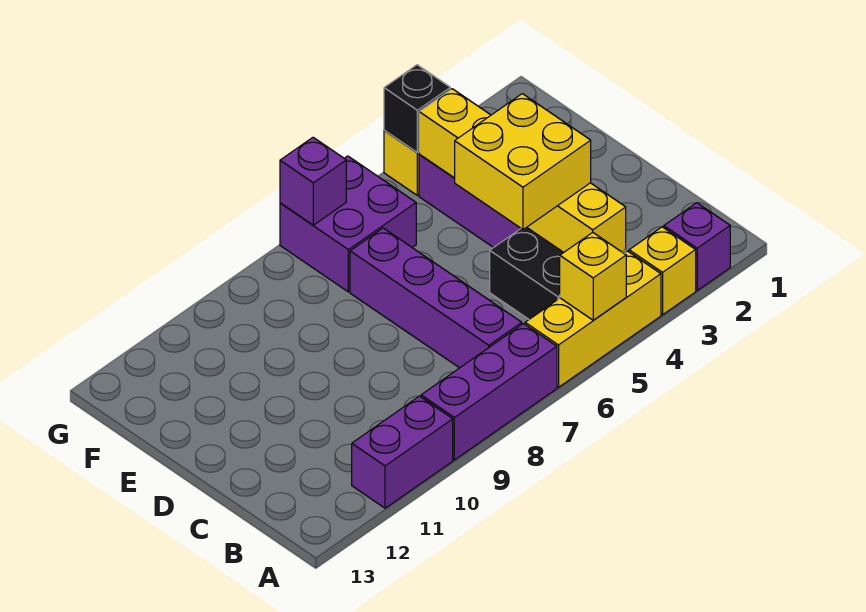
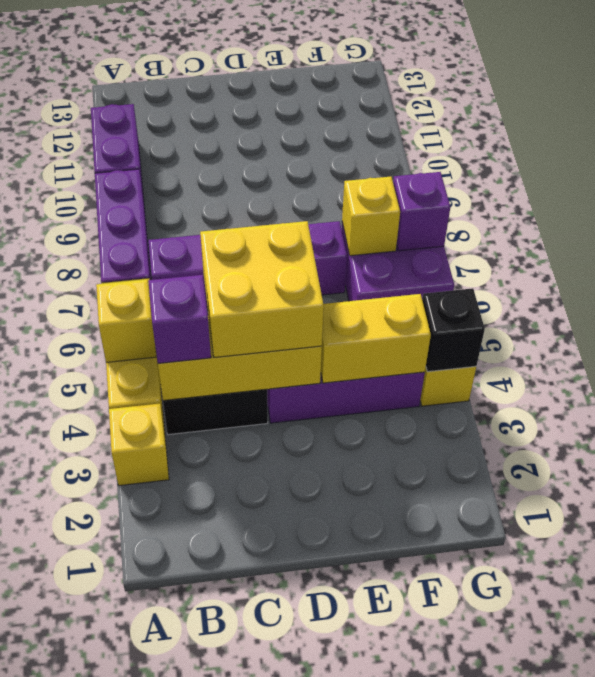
purple brick A2 level 1 -> purple brick B4 level 3
none -> yellow brick F7 level 2

